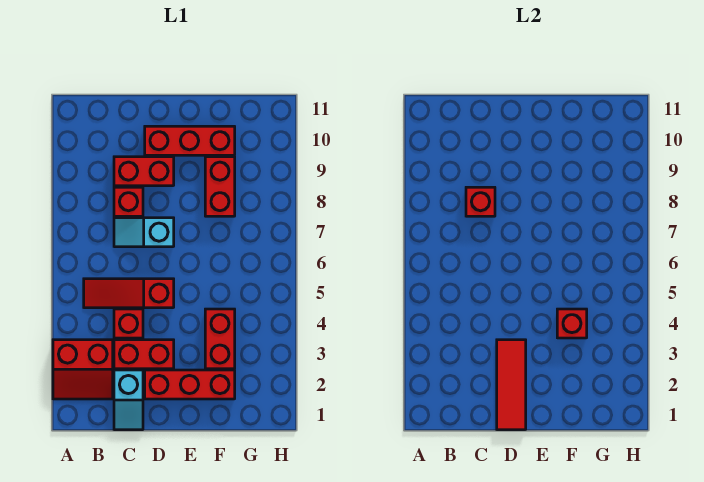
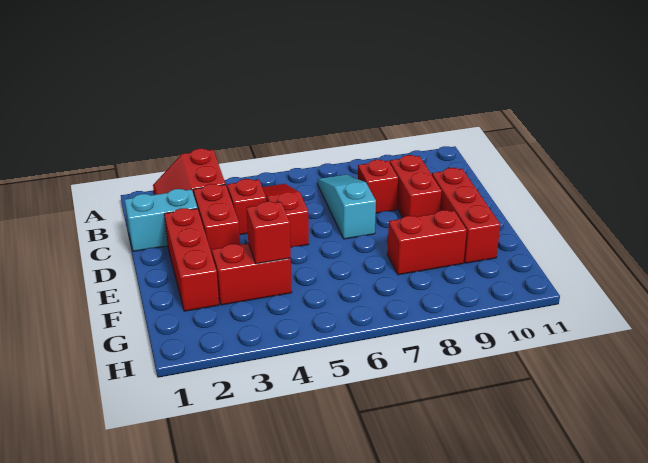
cyan slope C1:C2 level 1 top 2 -> cyan brick C1:C2 level 1
cyan slope C7:D7 level 1 top D -> cyan slope B7:D7 level 1 top D
red brick C8 level 2 -> none
red tile D1:D3 level 2 -> none

